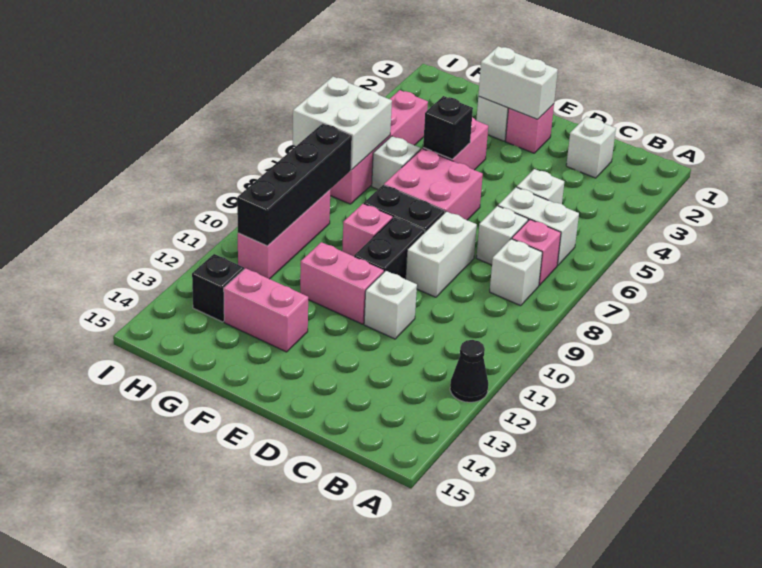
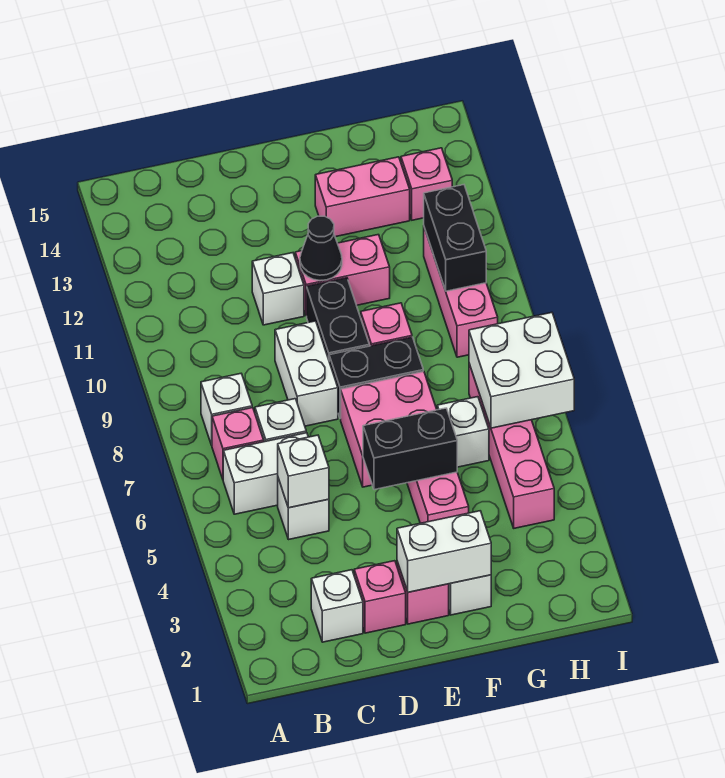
black cone A12 level 1 -> black cone E11 level 2
none -> white brick C5 level 2
none -> pink brick D2 level 1
black brick F5 level 2 -> black brick E5:F5 level 2
black brick H8:H11 level 2 -> black brick H10:H11 level 2
black brick H13 level 1 -> pink brick H13 level 1

